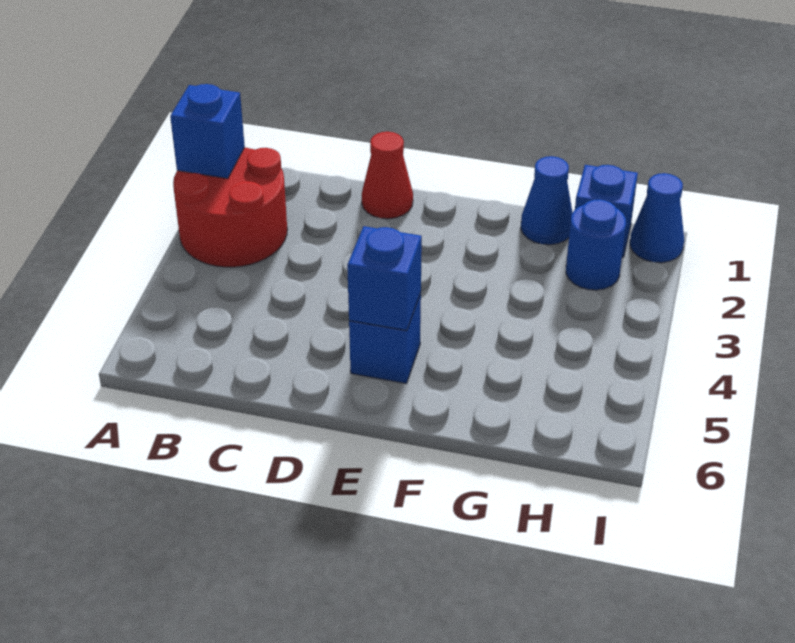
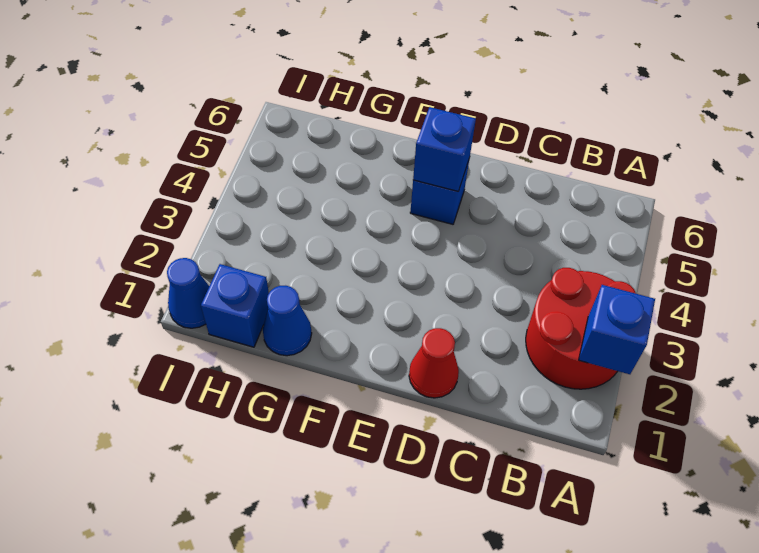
blue round brick H2 level 1 -> none

